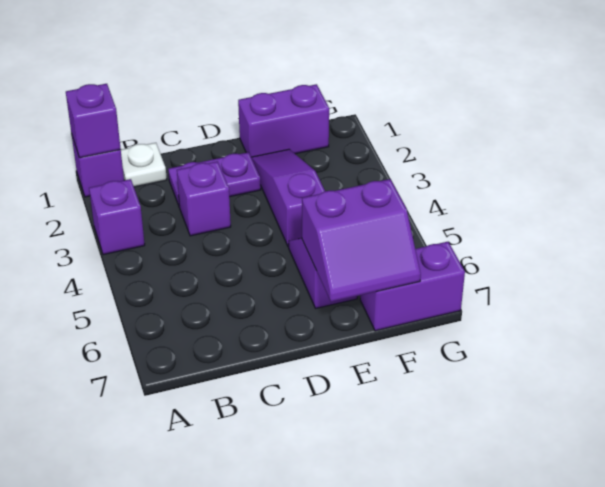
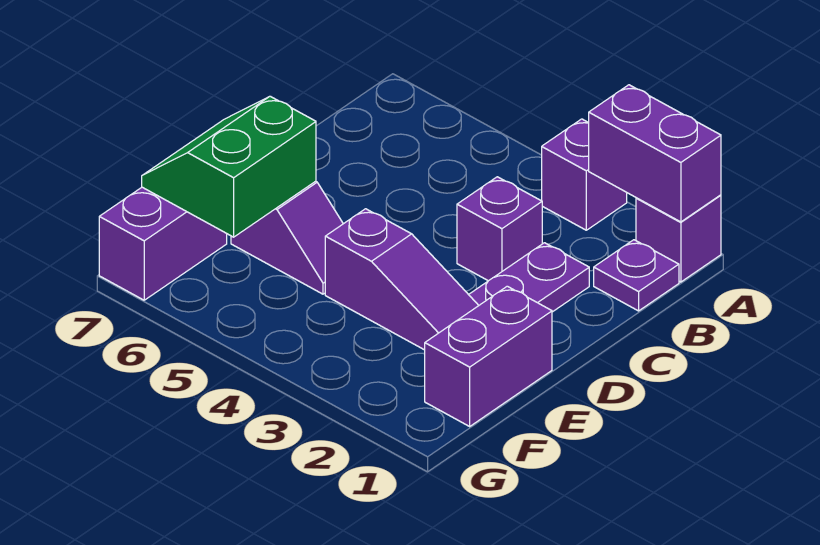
purple brick A1 level 2 -> purple brick A1:A2 level 2
white plate B1 level 1 -> purple plate B1 level 1
purple slope E6:F7 level 2 top 6 -> green slope E6:F7 level 2 top 6

